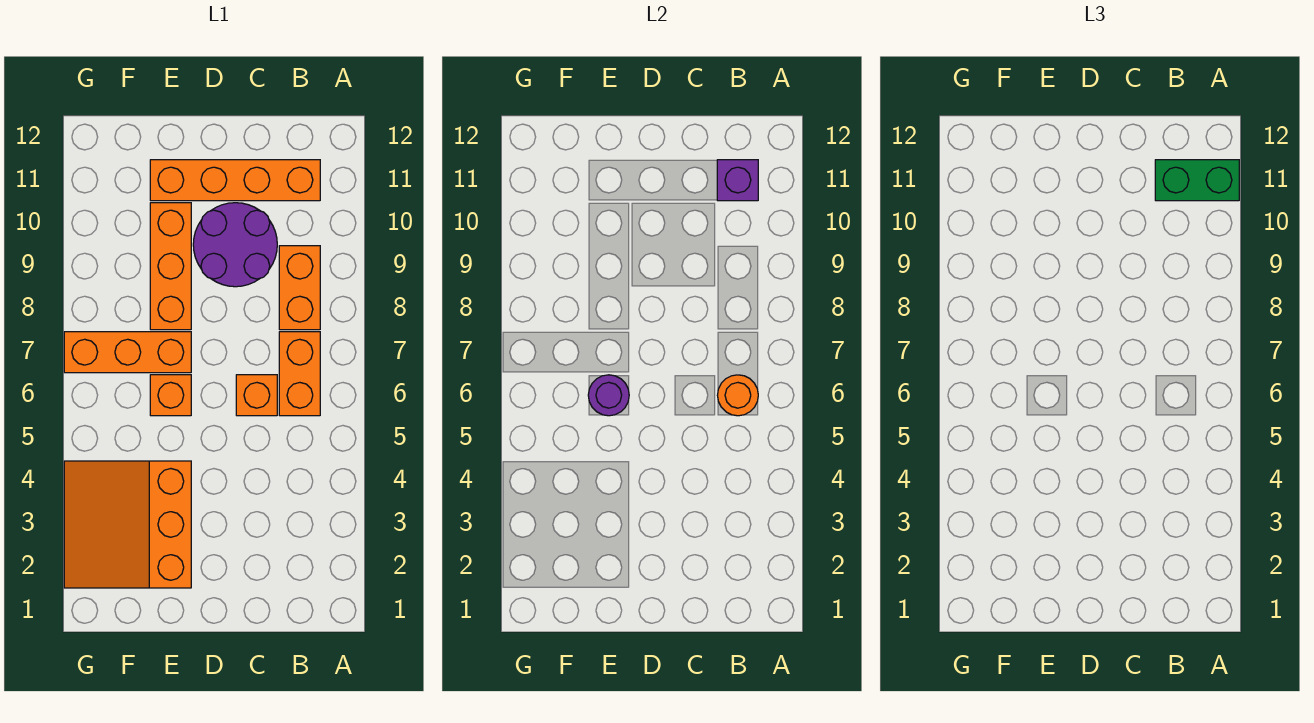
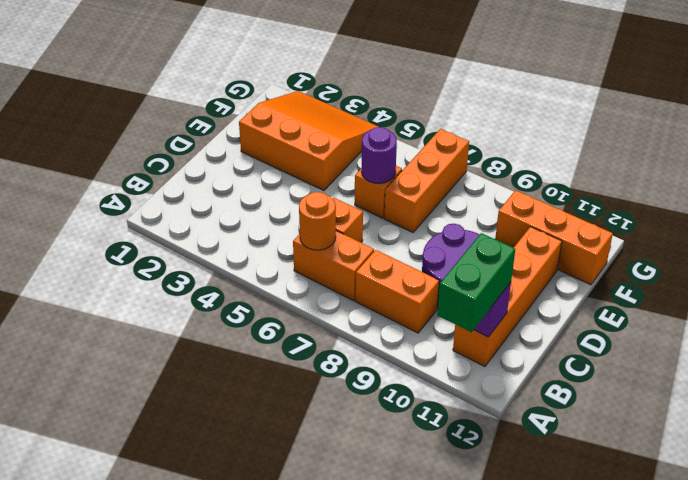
orange brick E8:E10 level 1 -> orange brick F10:F12 level 1

